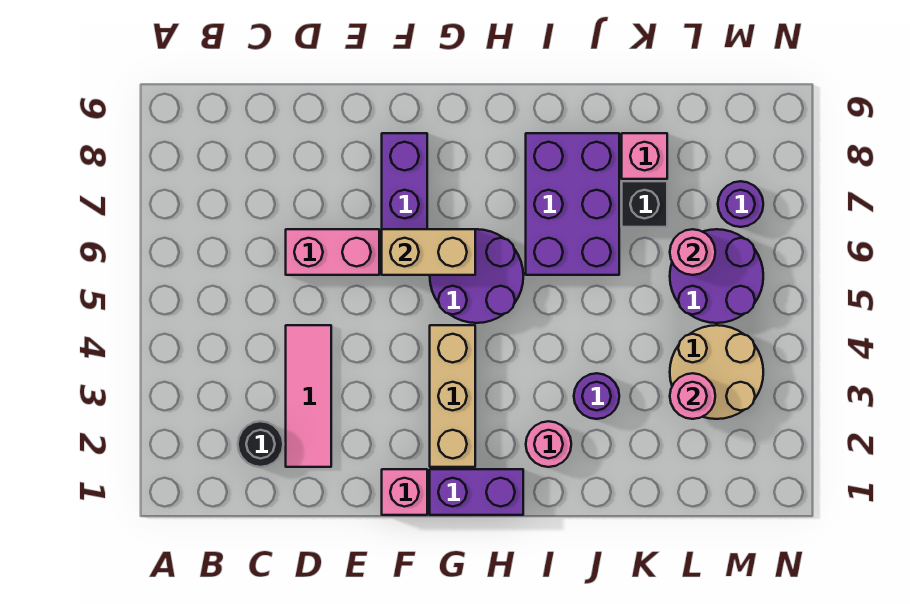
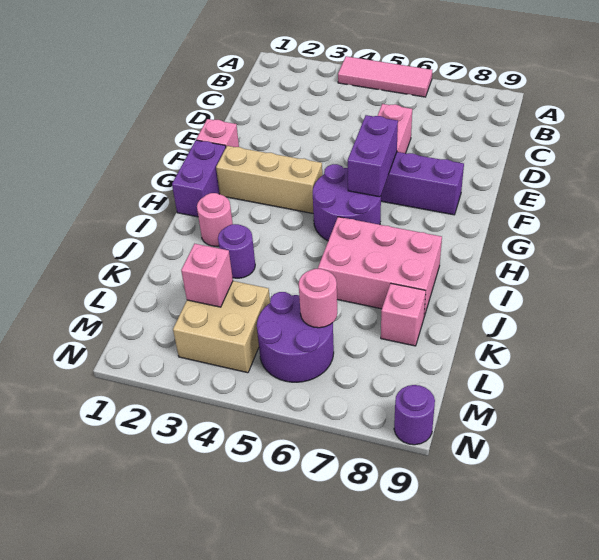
black round brick C2 level 1 -> none
pink tile D2:D4 level 1 -> pink tile A4:A6 level 1
tan brick F6:G6 level 2 -> purple brick F6:G6 level 2
purple brick I6:J8 level 1 -> pink brick I6:J8 level 1
black brick K7 level 1 -> none
tan round brick L3:M4 level 1 -> tan brick L3:M4 level 1
pink round brick L3 level 2 -> pink brick L3 level 2
purple round brick M7 level 1 -> purple round brick N9 level 1

